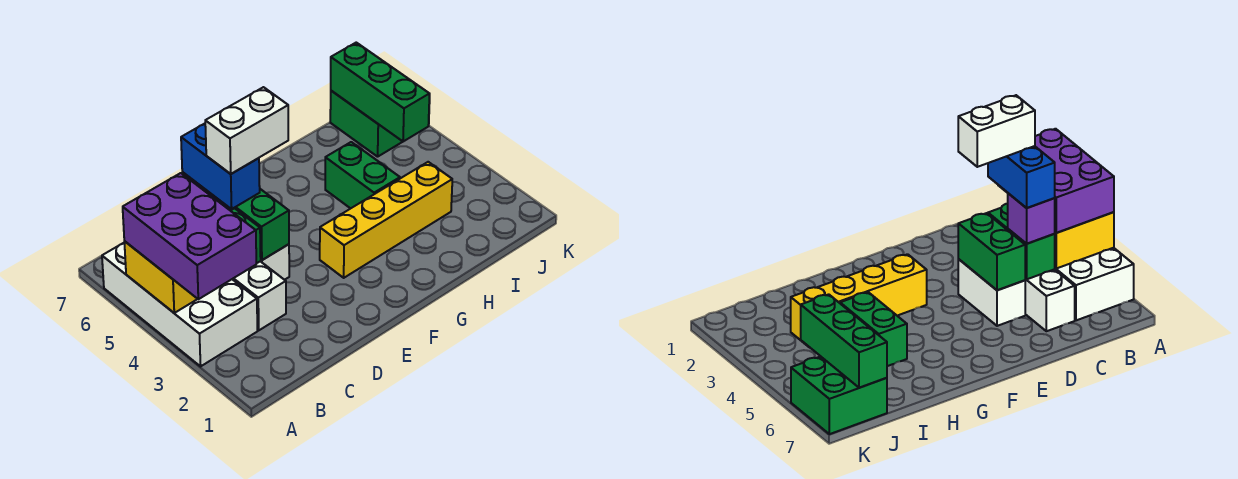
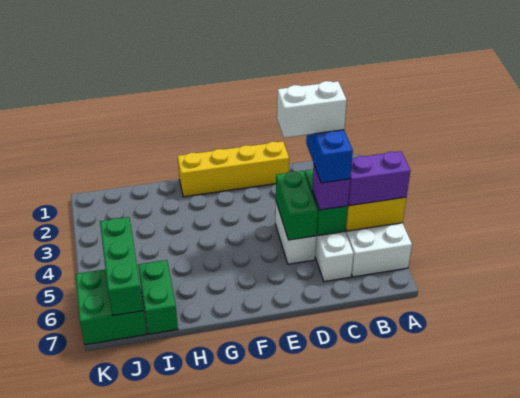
purple brick A3:B5 level 3 -> purple brick A5:B5 level 3
yellow brick F3:I3 level 1 -> yellow brick D1:G1 level 1
green brick H4:H5 level 1 -> green brick I6:I7 level 1

